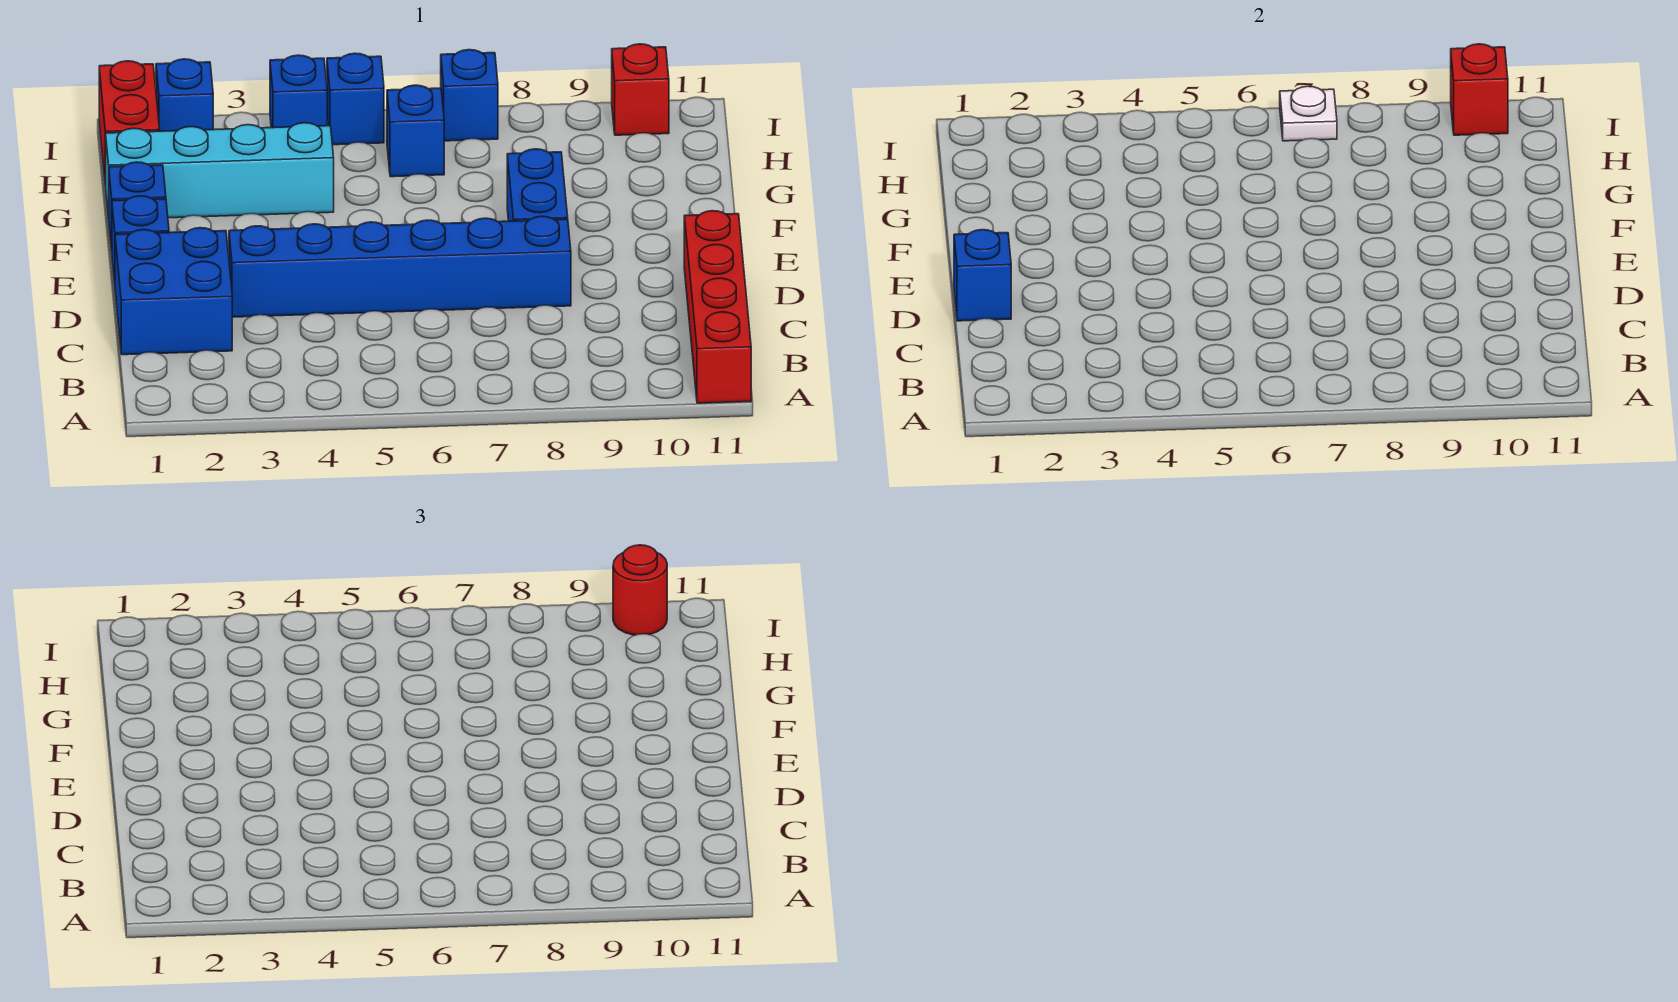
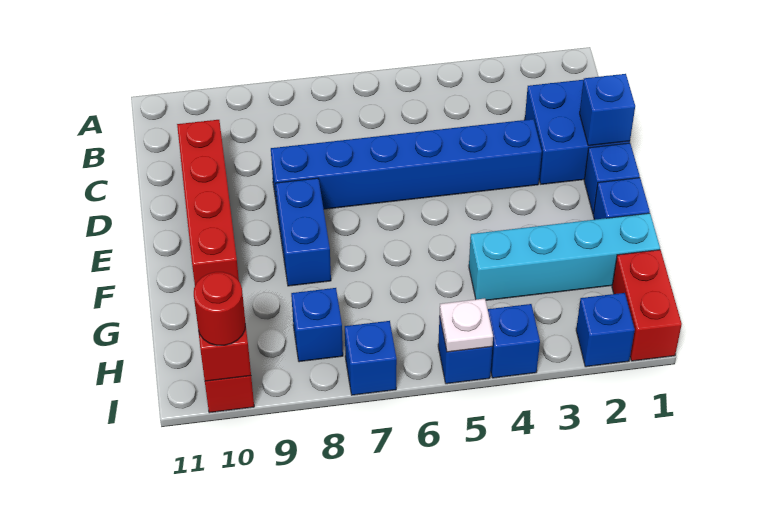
red brick A11:D11 level 1 -> red brick C10:F10 level 1
blue brick H6 level 1 -> blue brick H8 level 1
white plate I7 level 2 -> white plate I5 level 2

